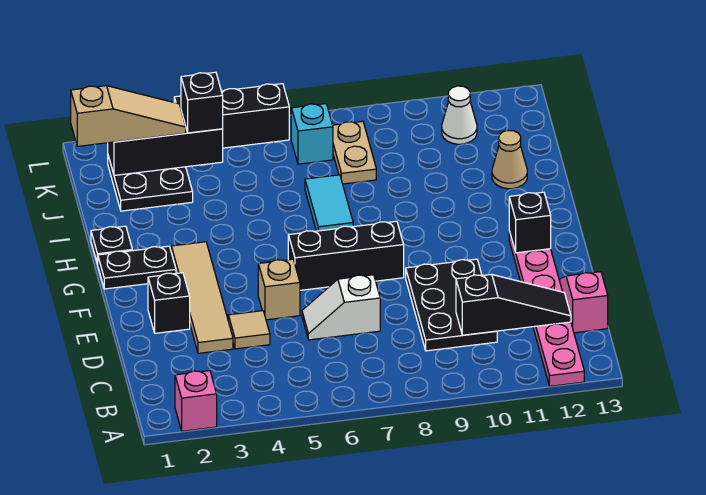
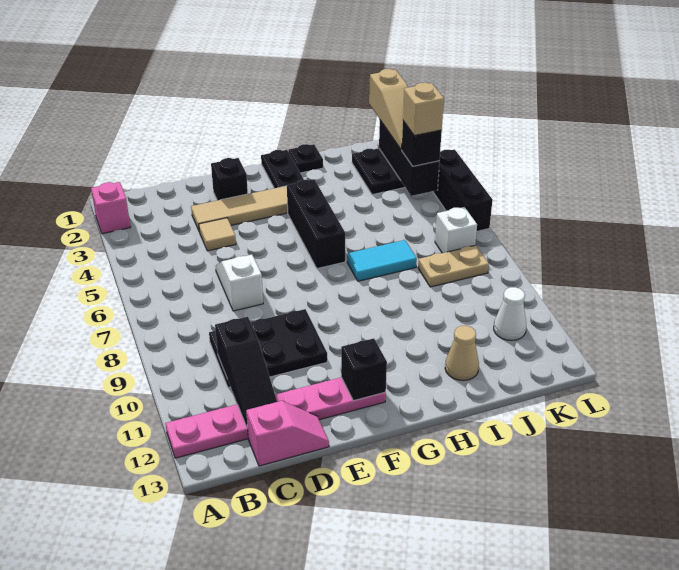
tan brick E5 level 1 -> tan brick K4 level 4
black brick F6:F8 level 1 -> black brick G4:G6 level 1
cyan brick K7 level 1 -> white brick K7 level 1

